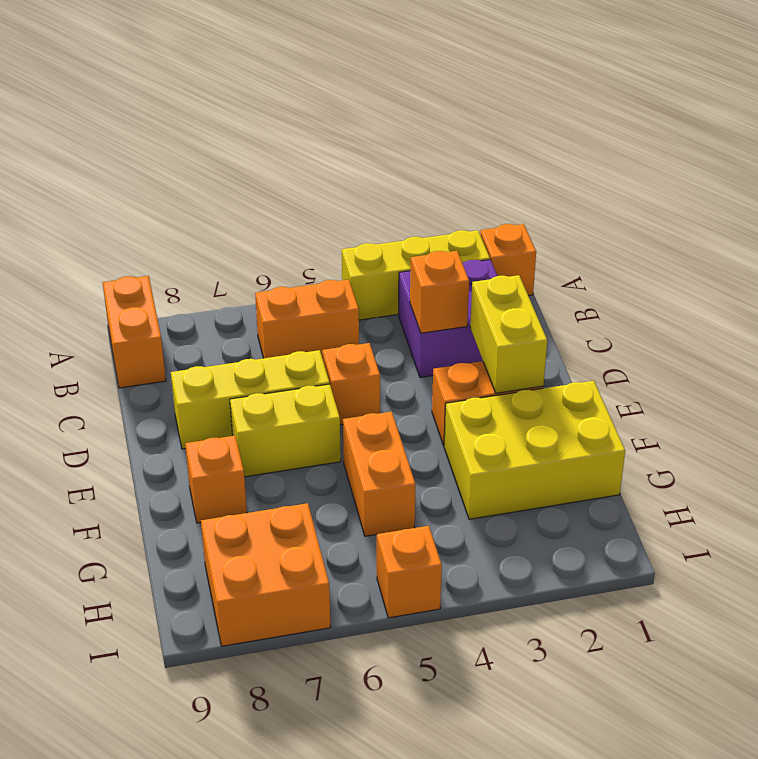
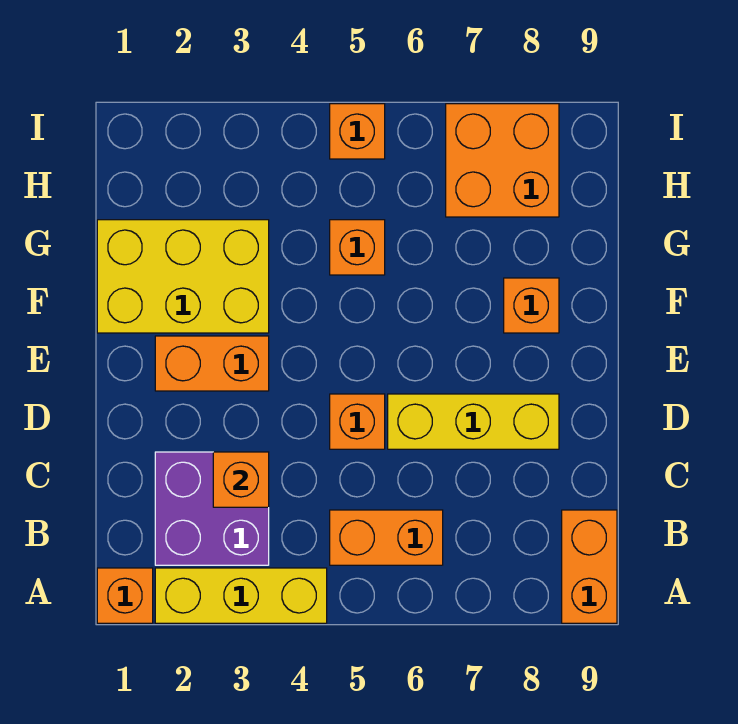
yellow brick D2:E2 level 2 -> none
yellow brick E6:E7 level 1 -> none
orange brick F5:G5 level 1 -> orange brick G5 level 1

